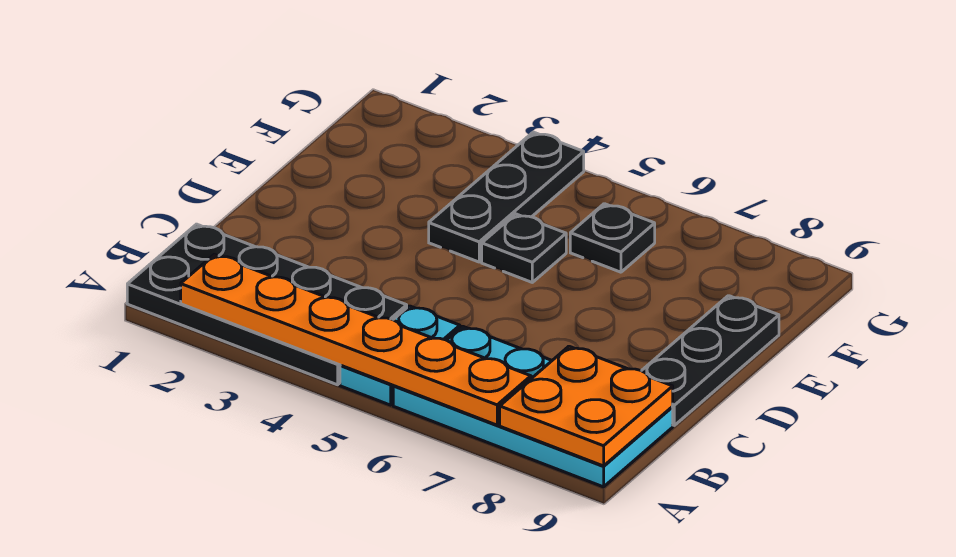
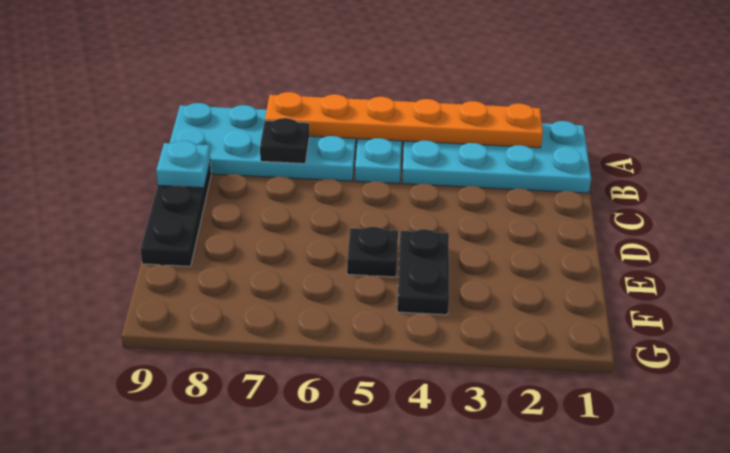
black plate A1:B4 level 1 -> cyan plate A1:B4 level 1
orange plate A8:B9 level 2 -> none
none -> cyan plate C9 level 2
black plate E4:G4 level 1 -> black plate E4:F4 level 1
black plate F6 level 1 -> black plate B7 level 2

